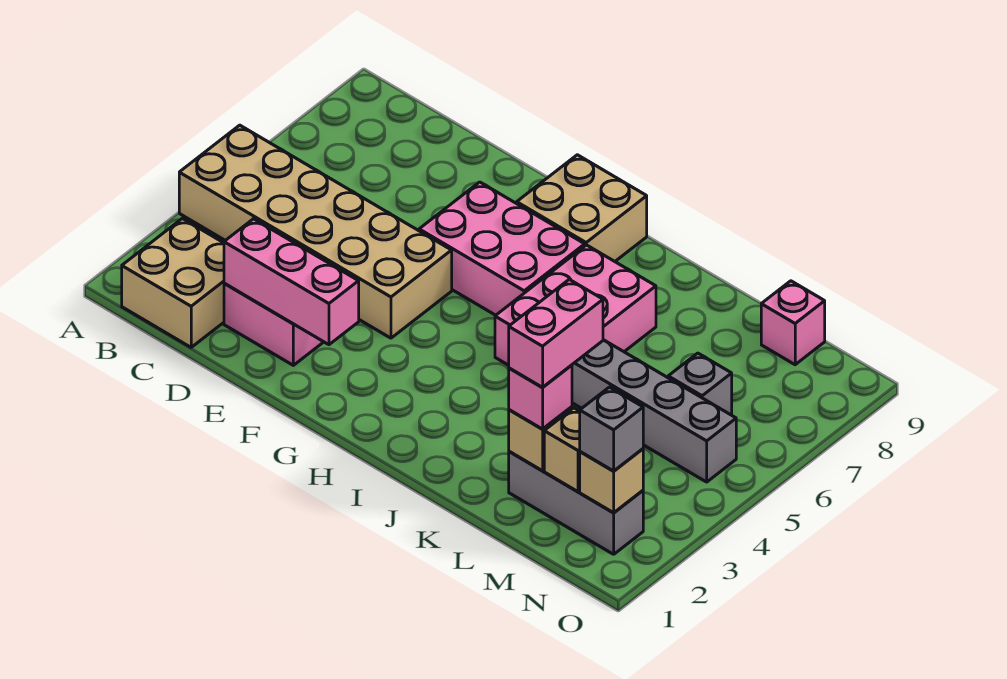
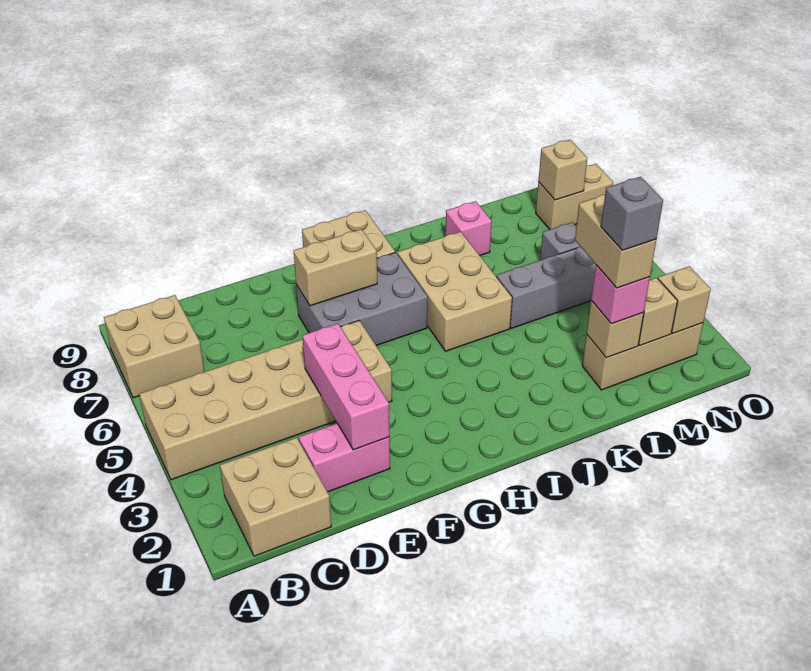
none -> tan brick A7:B8 level 1
pink brick D2:F2 level 2 -> pink brick E2:E4 level 2
pink brick F6:H7 level 1 -> grey brick F6:H7 level 1
none -> tan brick F7:G7 level 2
pink brick I5:J7 level 1 -> tan brick I5:J7 level 1
grey brick L2:N2 level 1 -> tan brick L2:N2 level 1
pink brick L2:L3 level 4 -> tan brick L2:L3 level 4
pink brick M9 level 1 -> pink brick K8 level 1
grey brick N2 level 3 -> grey brick L2 level 5
none -> tan brick N8:O8 level 1
none -> tan brick N8 level 2

